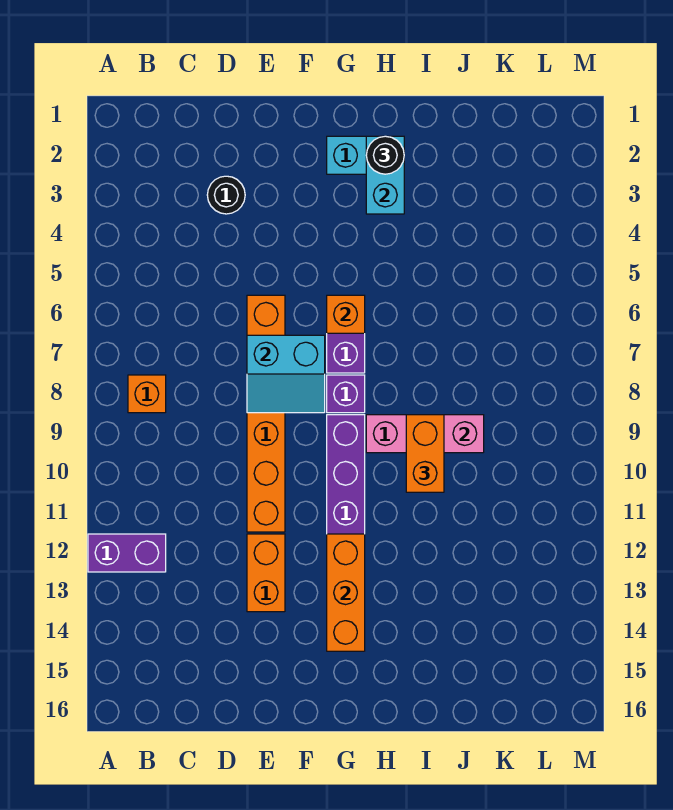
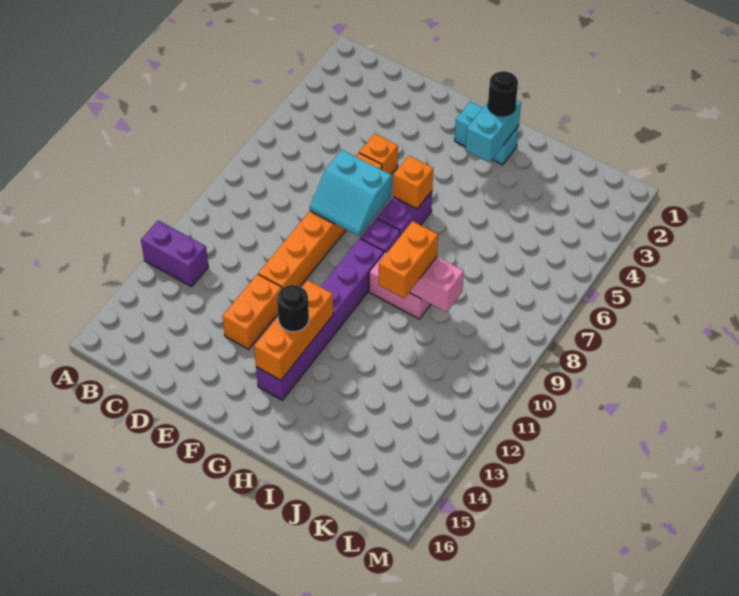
orange brick B8 level 1 -> orange brick E5 level 1
black round brick D3 level 1 -> black round brick G13 level 3

